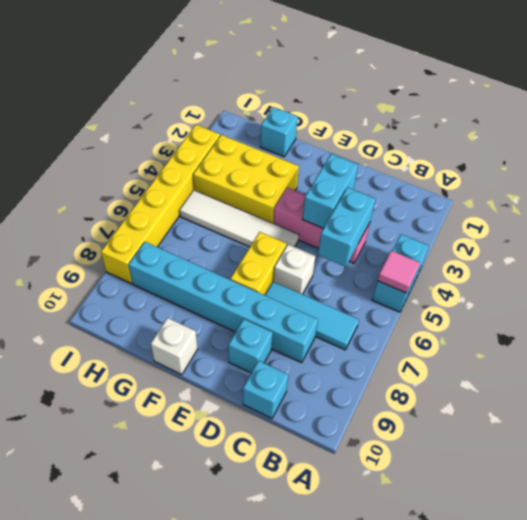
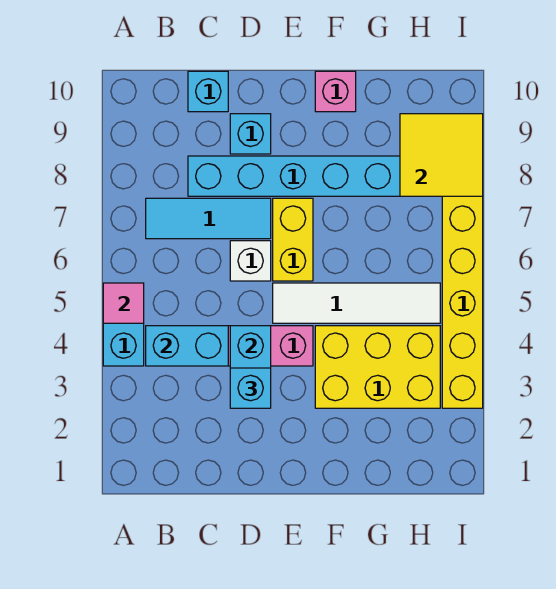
cyan brick C4:C5 level 2 -> cyan brick B4:C4 level 2
white brick F10 level 1 -> pink brick F10 level 1
cyan brick G1 level 1 -> cyan brick D3 level 3
none -> yellow tile H8:I9 level 2

